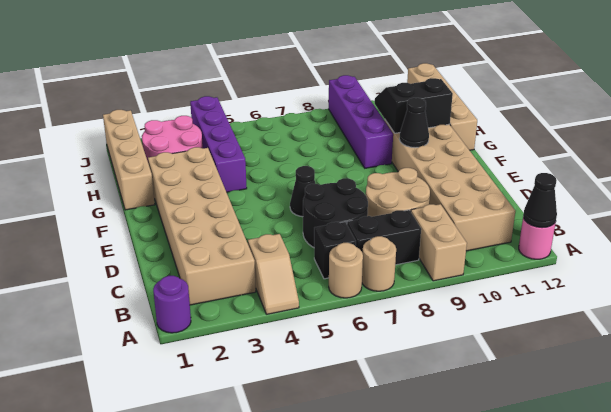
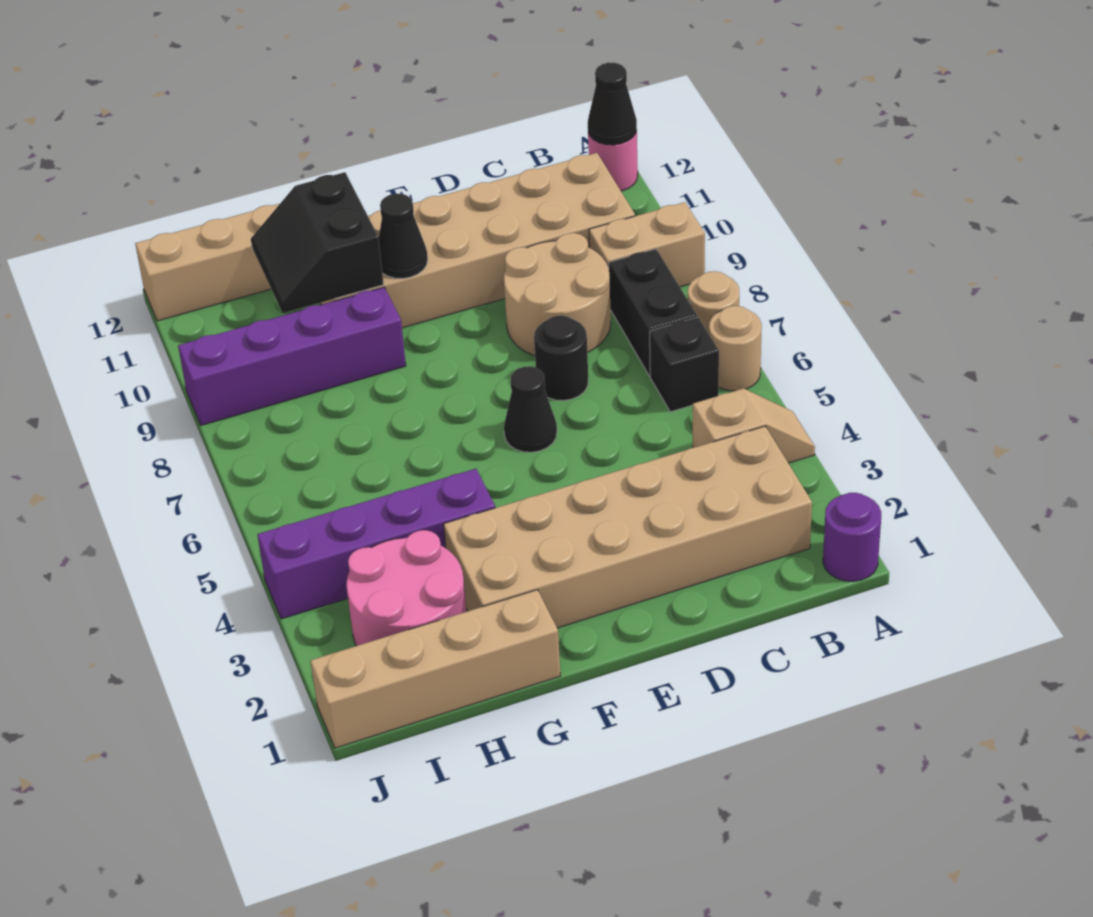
black round brick C6:D7 level 1 -> black round brick D7 level 1

